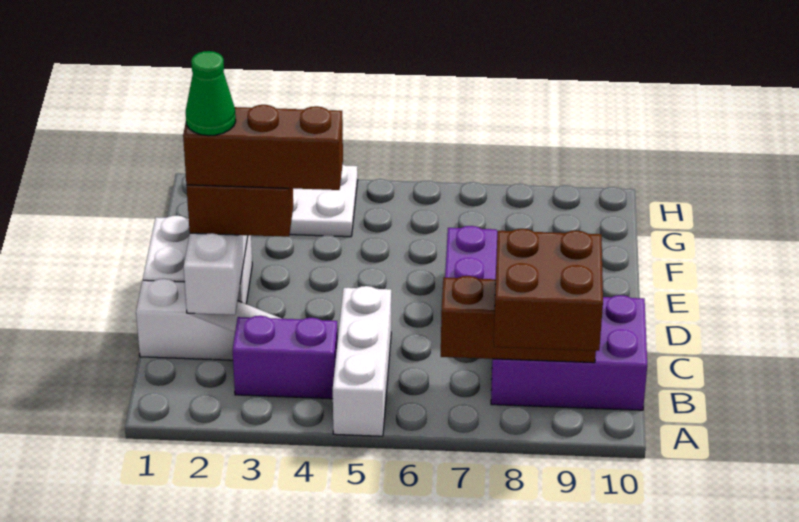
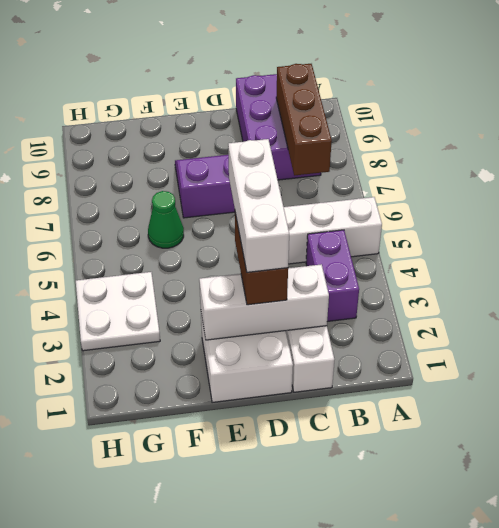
brown brick A8:B9 level 3 -> none
brown brick D2:D4 level 4 -> white brick D2:D4 level 4
green cone D2 level 5 -> green cone F6 level 1

